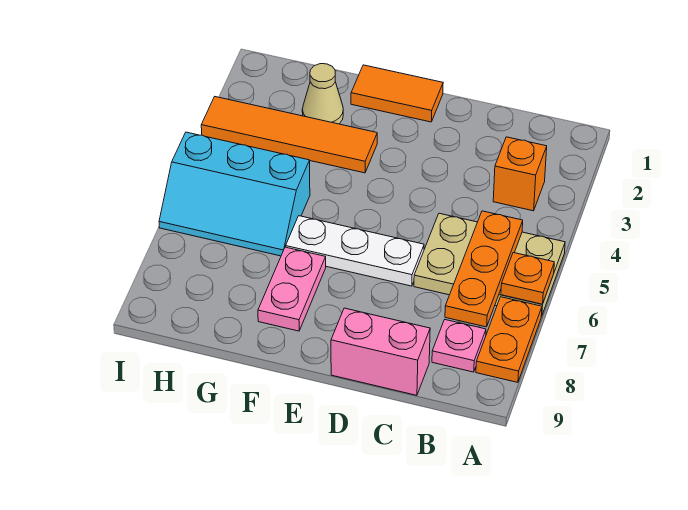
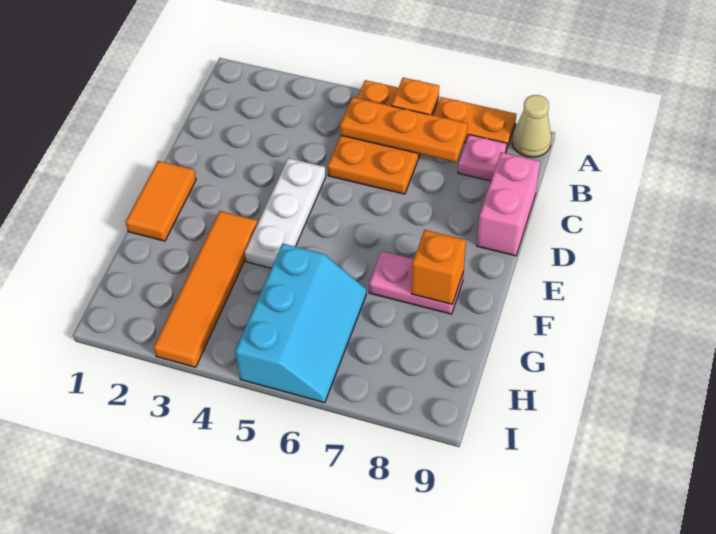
tan plate A5:C6 level 1 -> orange plate A5:C6 level 1
orange brick B3 level 1 -> orange brick F8 level 2
white plate D6:F6 level 1 -> white plate D4:F4 level 1
tan cone G2 level 1 -> tan cone A9 level 1

